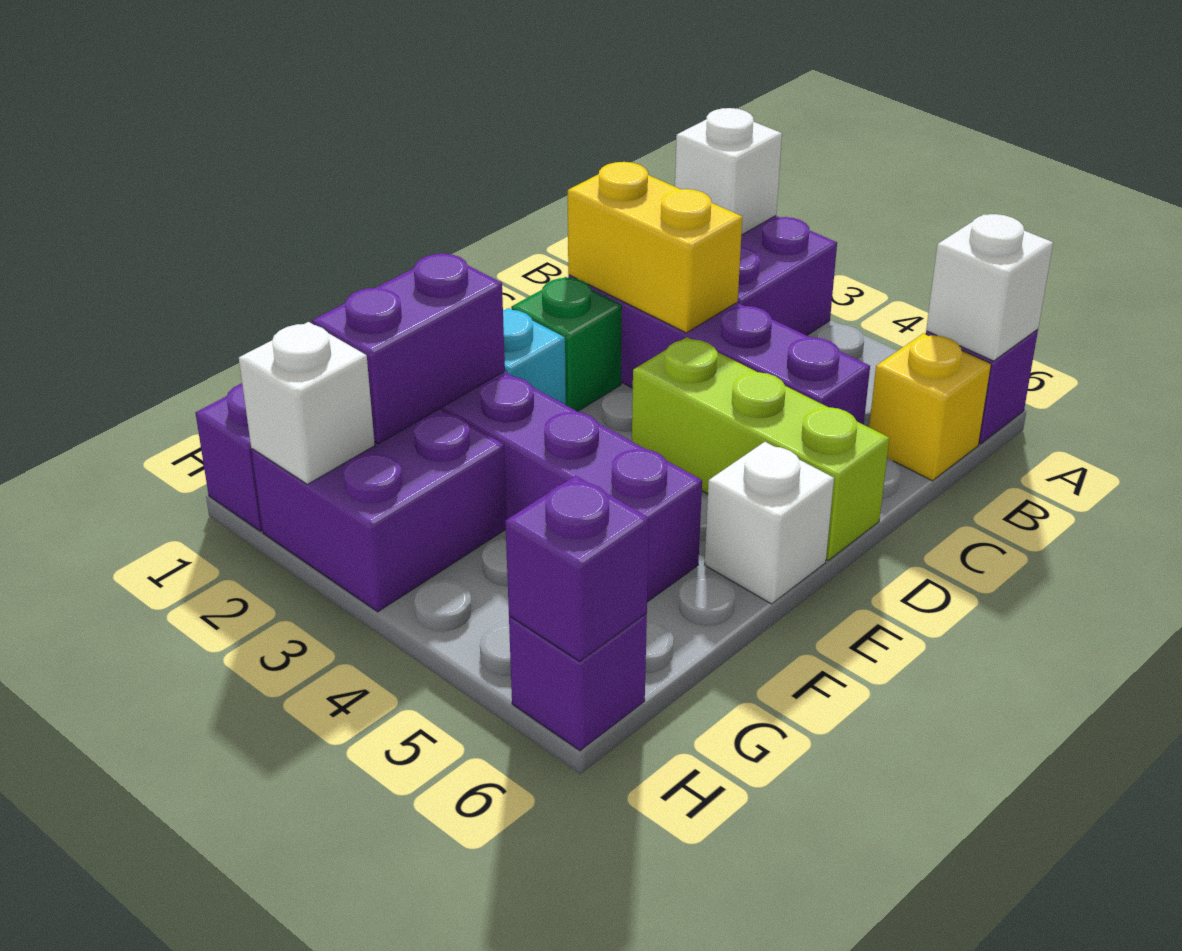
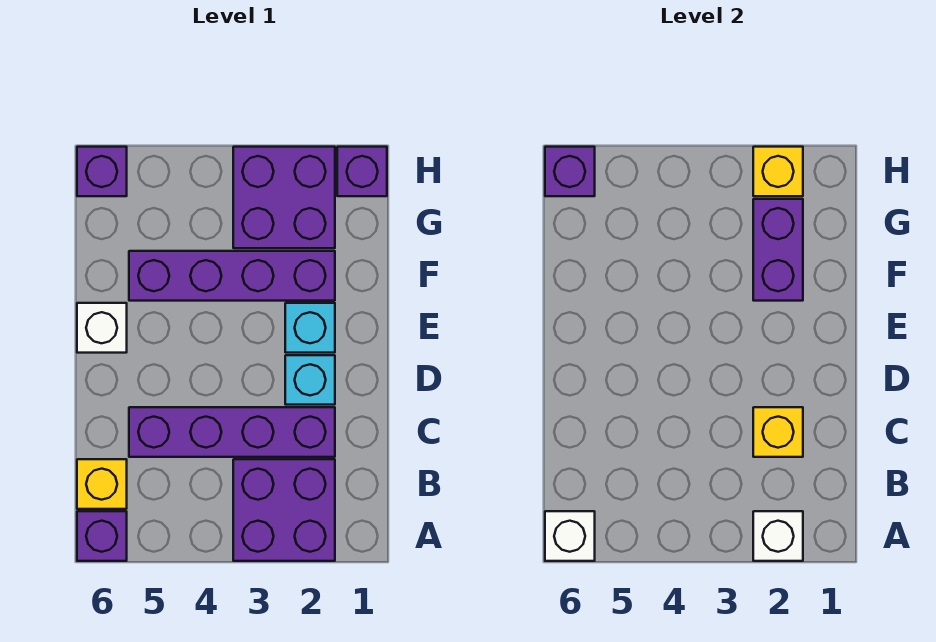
yellow brick C2:C3 level 2 -> yellow brick C2 level 2
green brick D2 level 1 -> cyan brick D2 level 1
lime brick D4:D6 level 1 -> none
white brick H2 level 2 -> yellow brick H2 level 2

